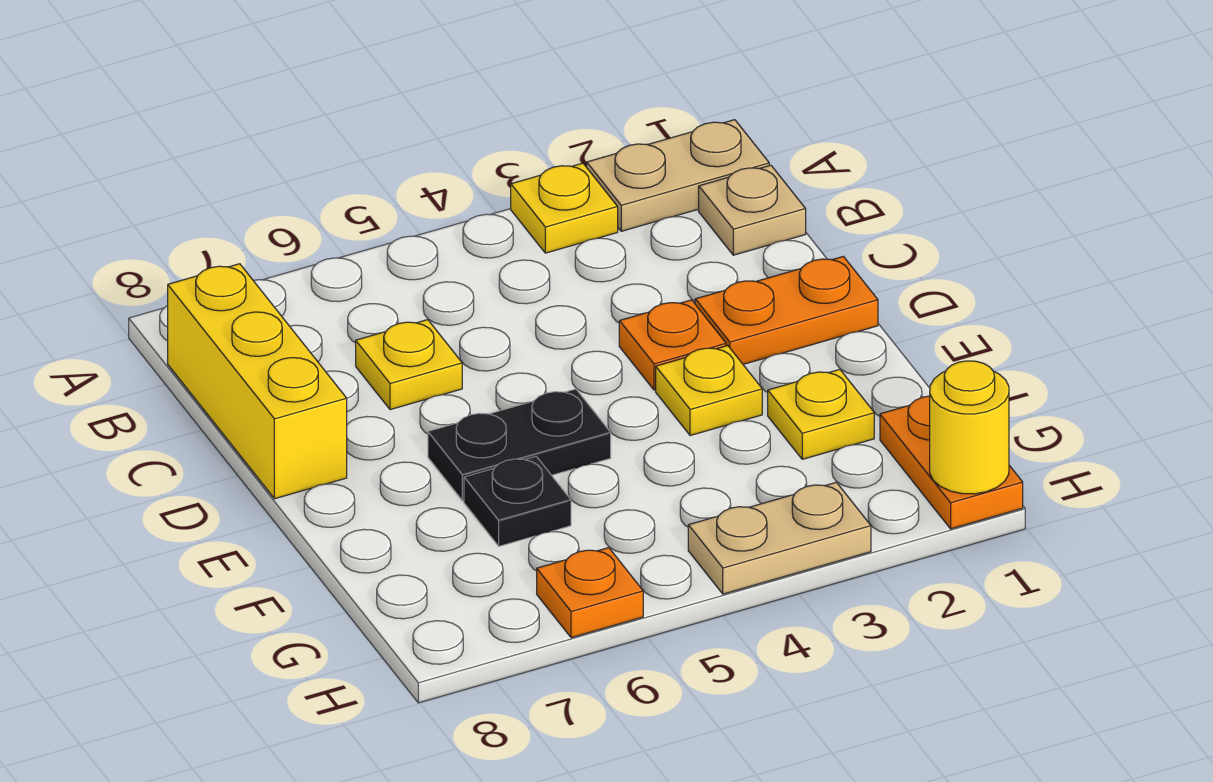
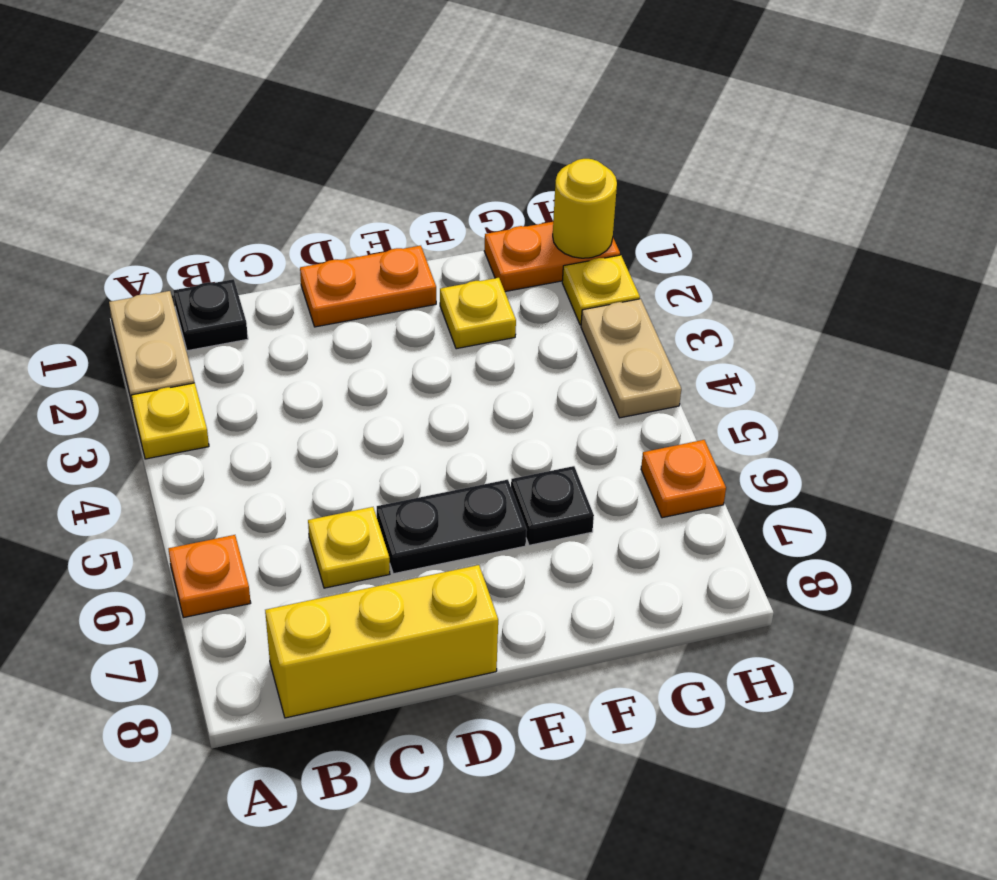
tan plate B1 level 1 -> black plate B1 level 1
orange plate D1:D2 level 1 -> orange plate D1:E1 level 1
orange plate D3 level 1 -> orange plate A6 level 1
yellow plate E3 level 1 -> yellow plate H2 level 1
black plate E5:E6 level 1 -> black plate D6:E6 level 1

